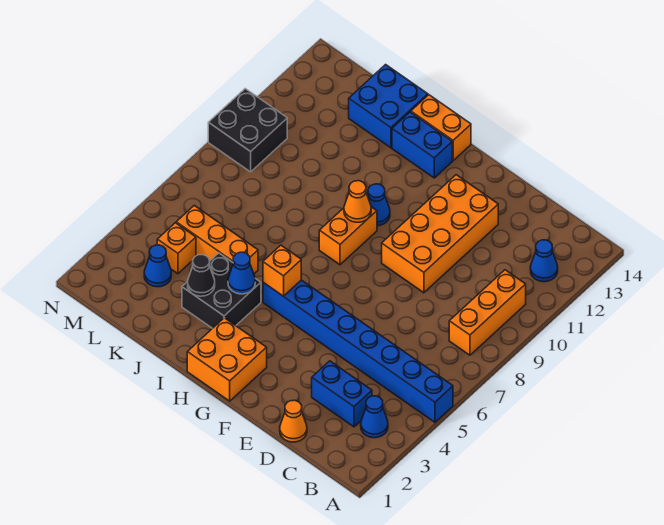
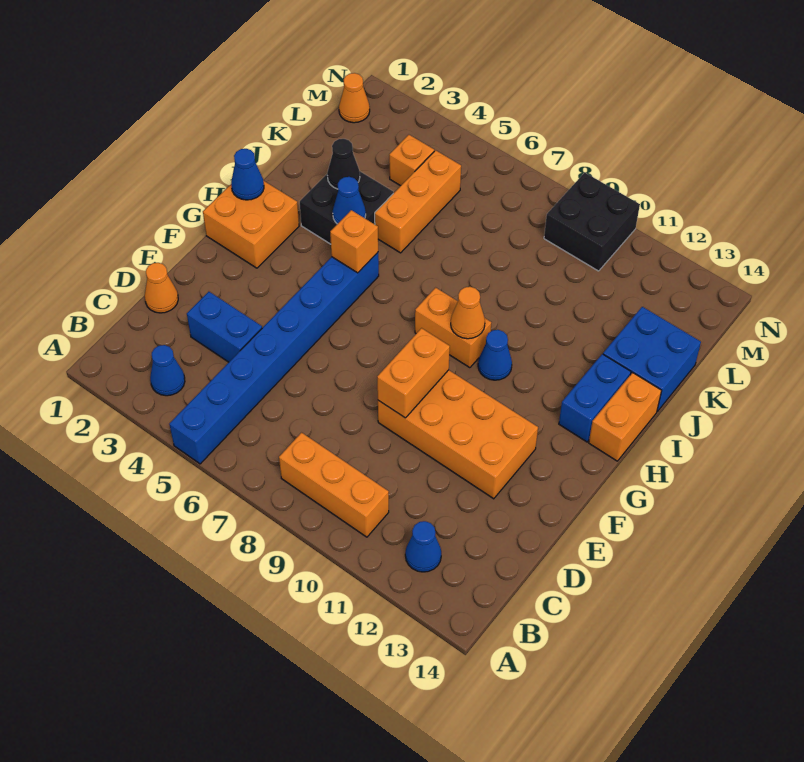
blue brick C3:D3 level 1 -> blue brick D3:D4 level 1
none -> orange brick E9:F9 level 2
blue cone L3 level 1 -> blue cone H1 level 2
none -> orange cone M1 level 1

